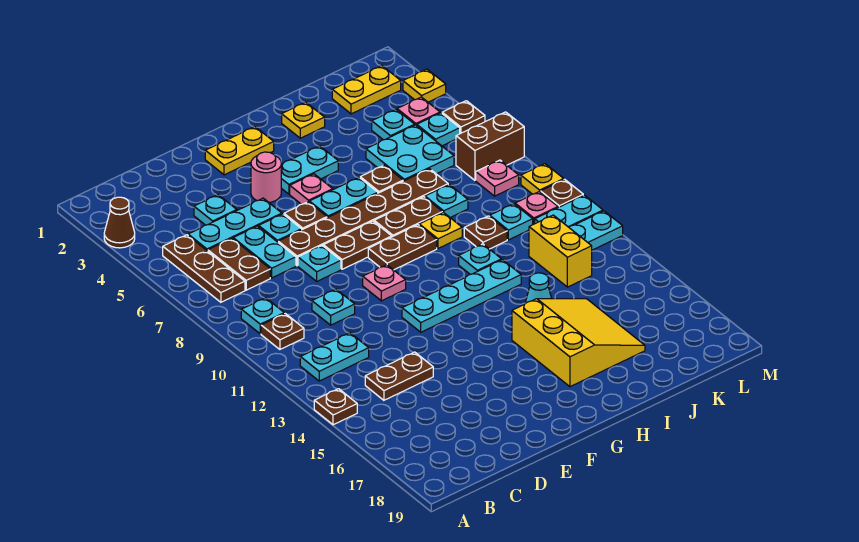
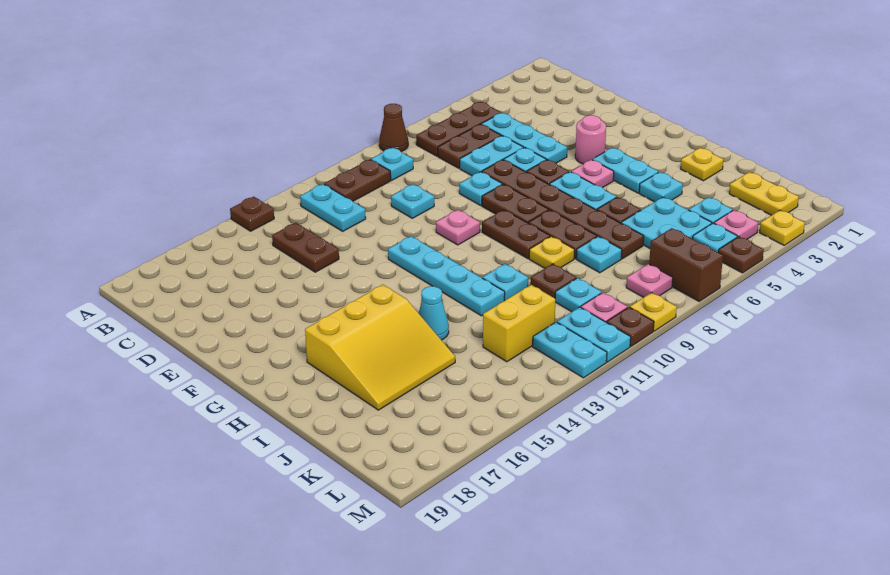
brown cone A3 level 1 -> brown cone A8 level 1
brown plate B10 level 1 -> brown plate B10:B11 level 1
cyan plate D4 level 1 -> cyan plate I4 level 1
yellow plate F2:G2 level 1 -> none

